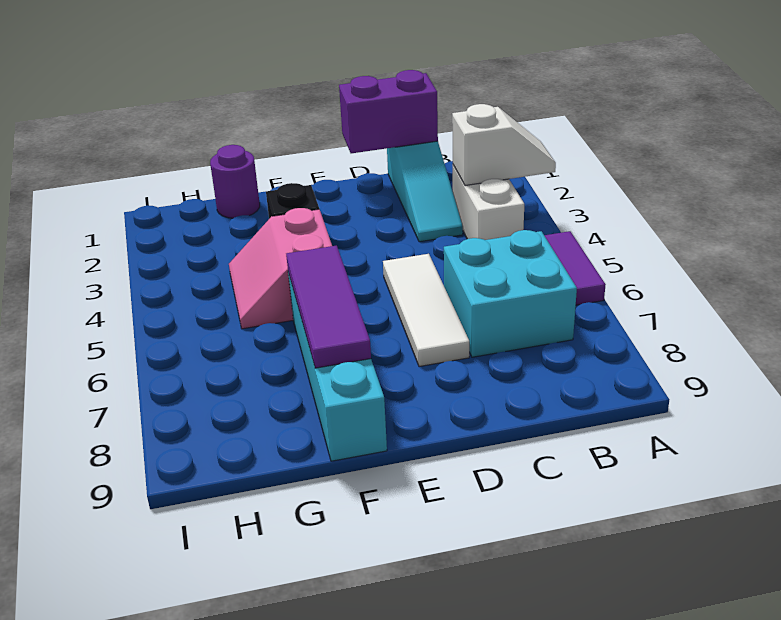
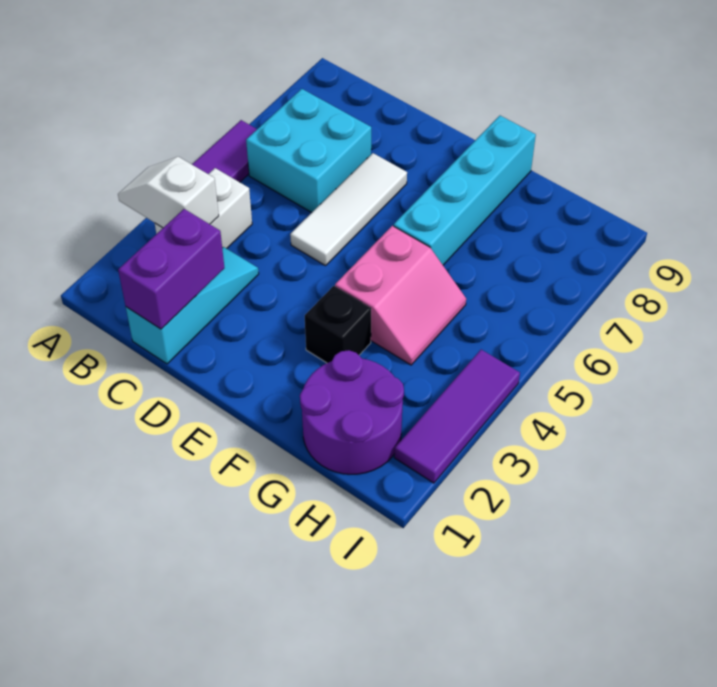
purple brick C1:D1 level 2 -> purple brick C1:C2 level 2
purple tile F6:F8 level 2 -> purple tile I2:I4 level 1
purple round brick G1 level 1 -> purple round brick G1:H2 level 1

